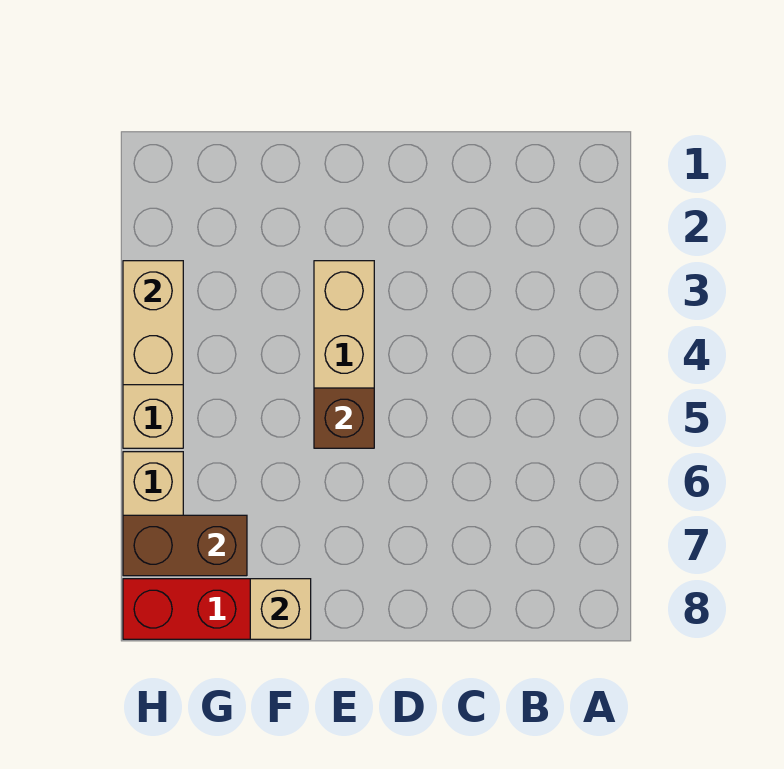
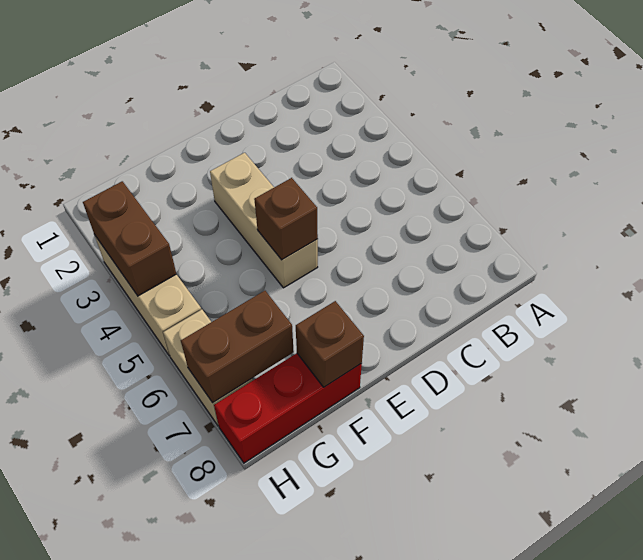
tan brick F8 level 2 -> brown brick F8 level 2
tan brick H3:H4 level 2 -> brown brick H3:H4 level 2

